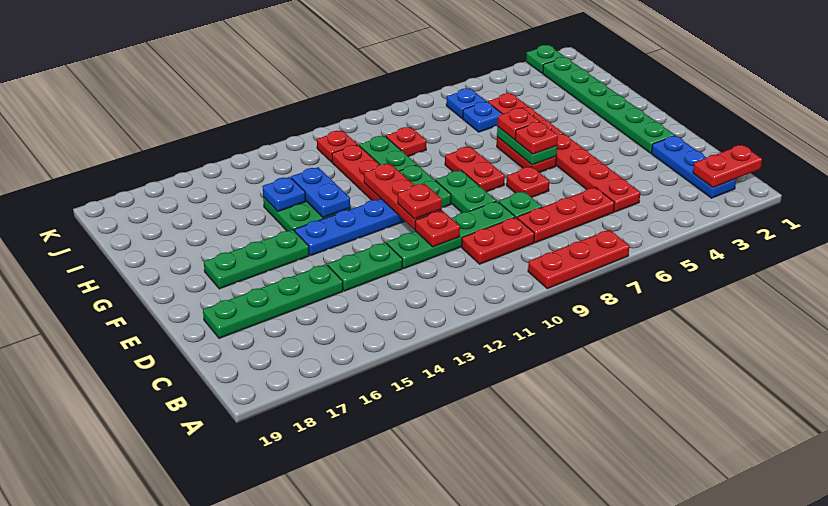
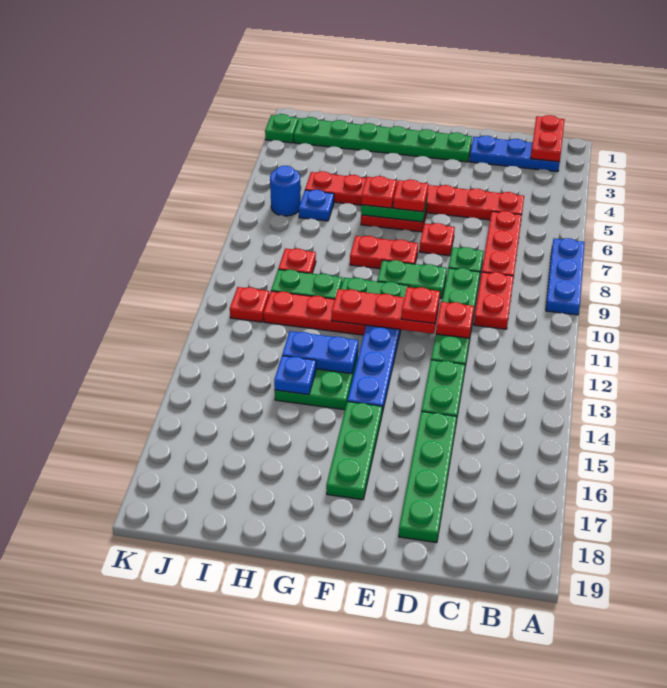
red plate A7:A9 level 1 -> blue plate A7:A9 level 1
blue plate J6 level 1 -> blue round brick J6 level 1

